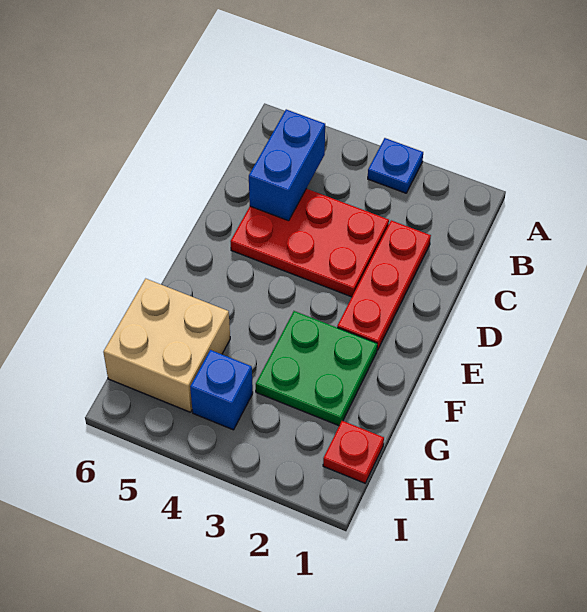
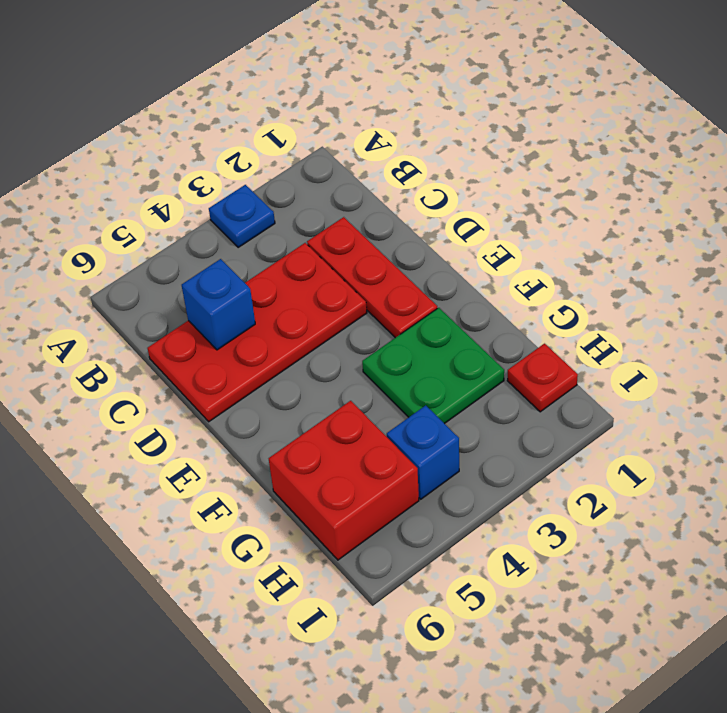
blue brick B5:C5 level 2 -> blue brick C5 level 2
red plate C3:D5 level 1 -> red plate C3:D6 level 1
tan brick G5:H6 level 1 -> red brick G5:H6 level 1

